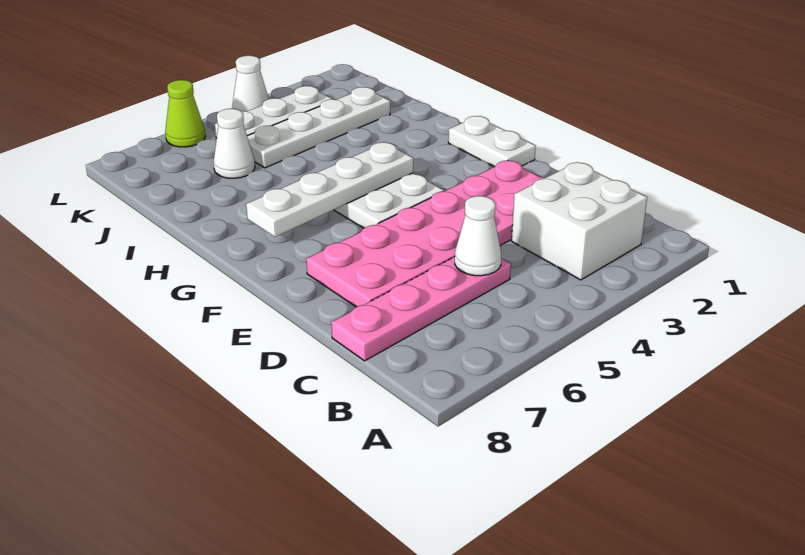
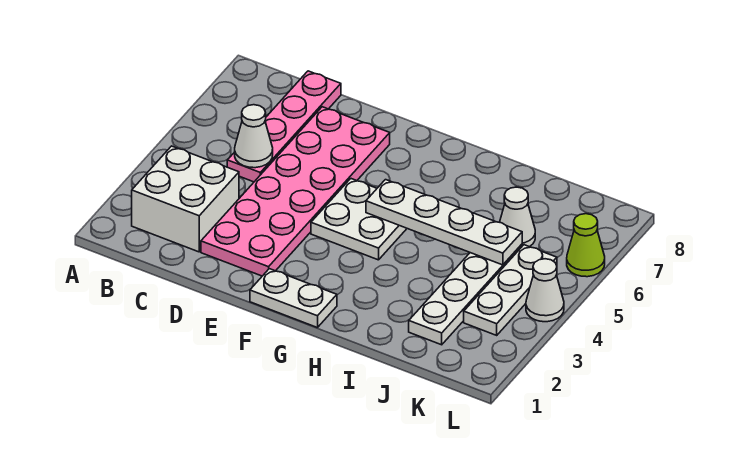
white plate G4:G7 level 2 -> white plate G5:J5 level 2

